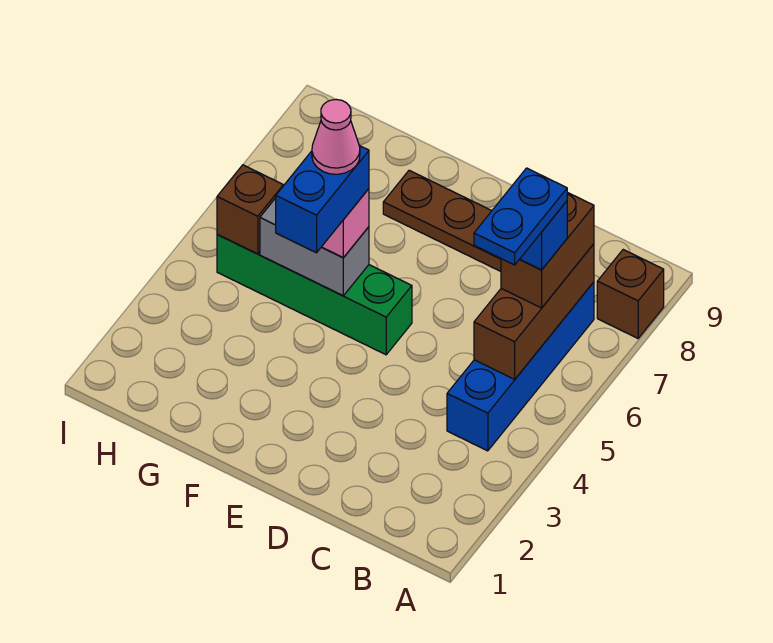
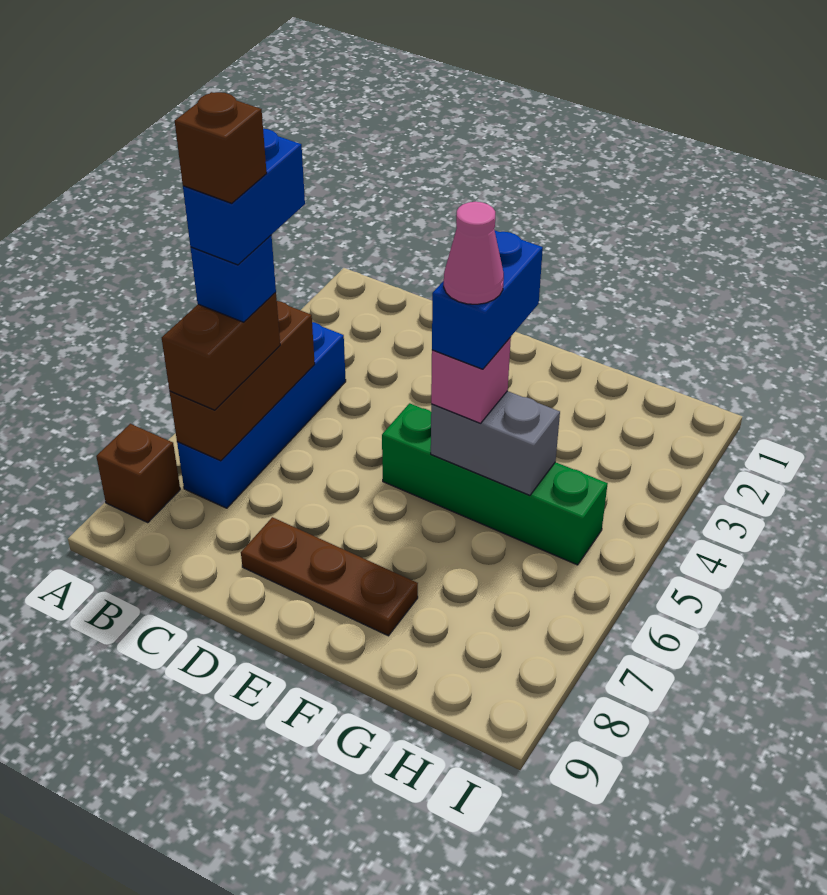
blue plate B5:B6 level 5 -> blue brick B5:B6 level 5
brown brick H5 level 2 -> brown brick B6 level 6

